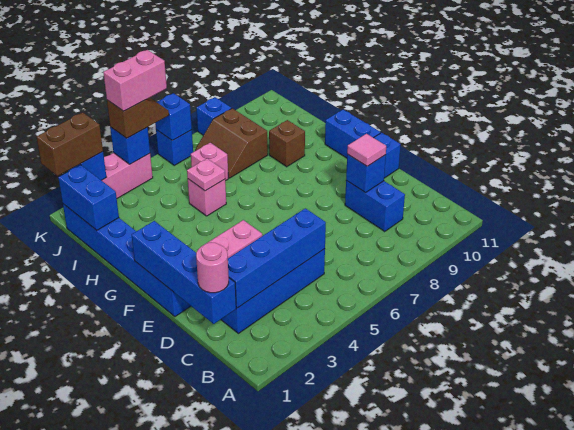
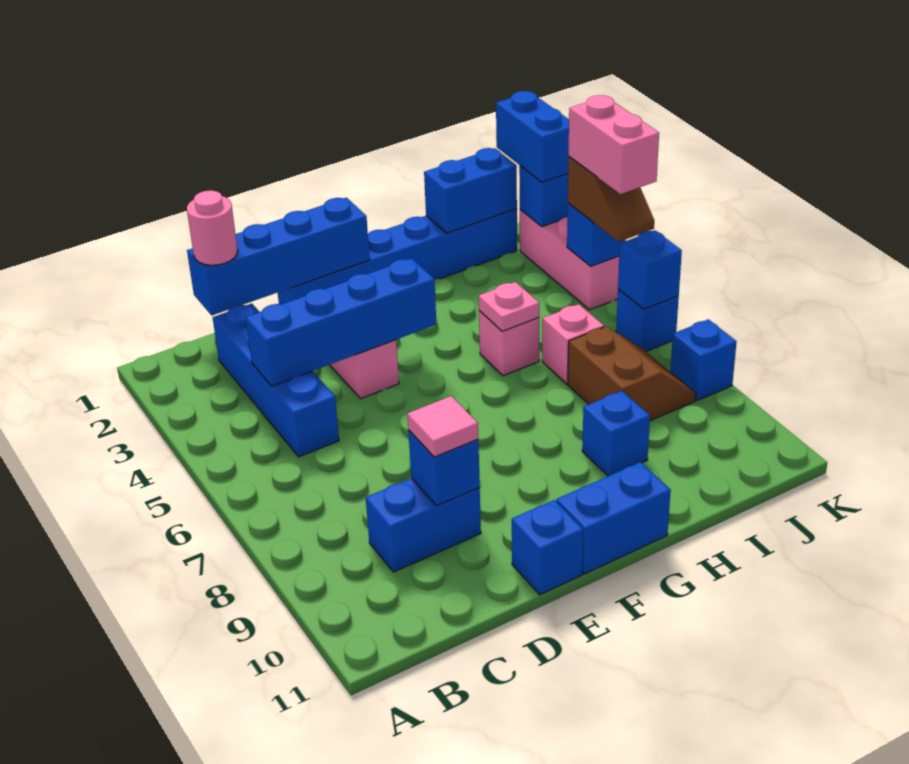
blue brick C2:C5 level 2 -> blue brick C4:F4 level 2
brown brick H9 level 1 -> blue brick H9 level 1
brown slope I7:J8 level 1 top 8 -> brown slope I7:J8 level 1 top I
brown brick K1:K2 level 3 -> blue brick K1:K2 level 3

